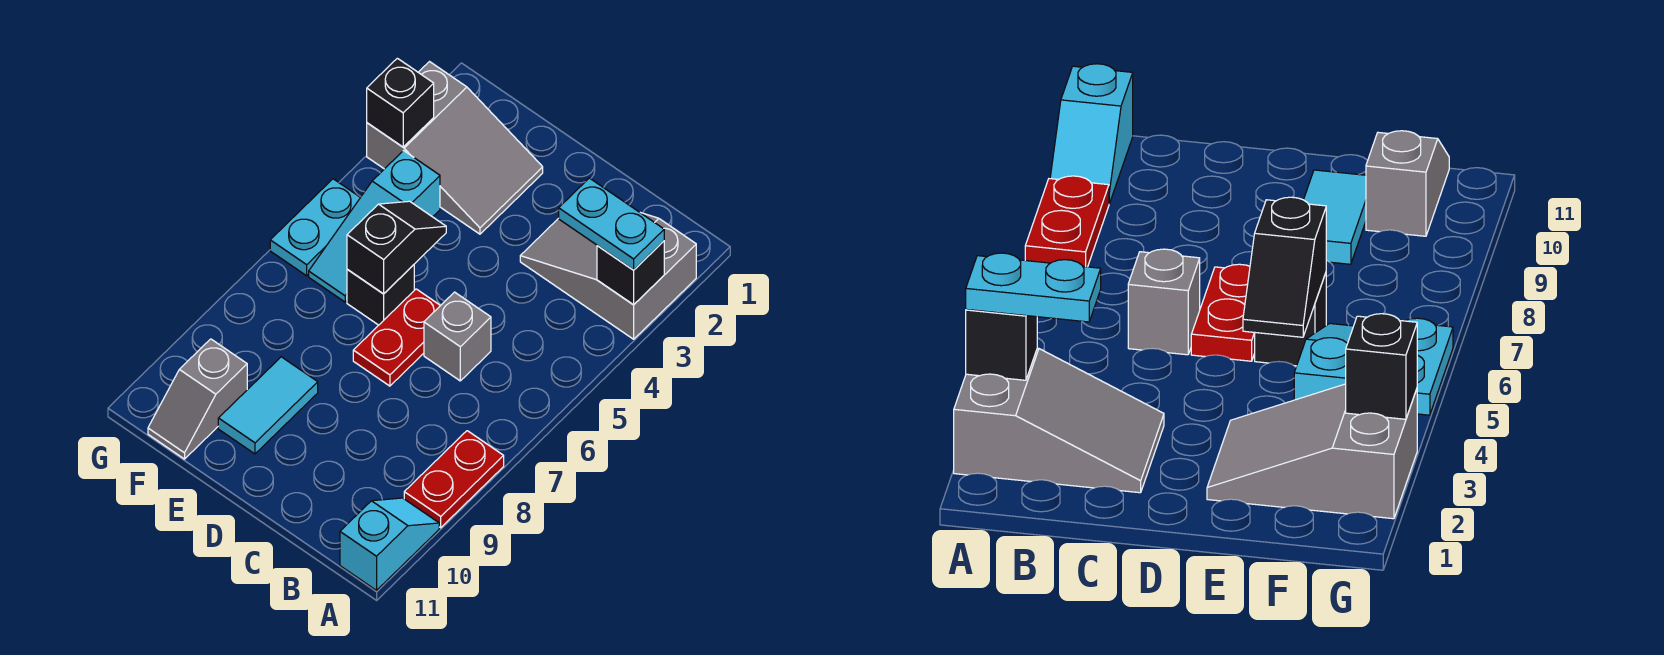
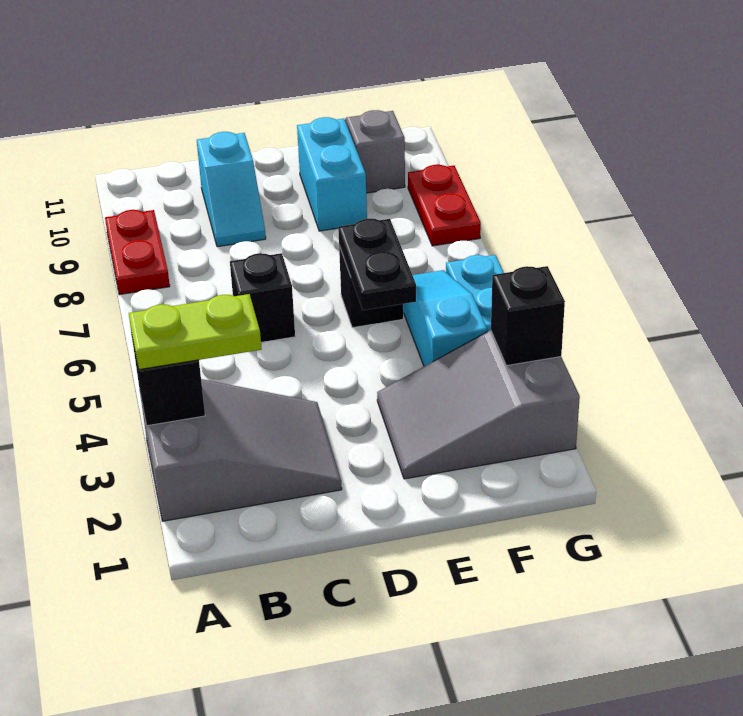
cyan plate A3:B3 level 3 -> lime plate A3:B3 level 3
cyan slope A10:A11 level 1 top 11 -> cyan slope C9:C10 level 1 top 10
grey brick C6 level 1 -> black brick C6 level 1
red plate D6:D7 level 1 -> red plate G8:G9 level 1
black slope E5:E6 level 2 top 6 -> black plate E5:E6 level 2
cyan tile E9:E10 level 1 -> cyan brick E9:E10 level 1

